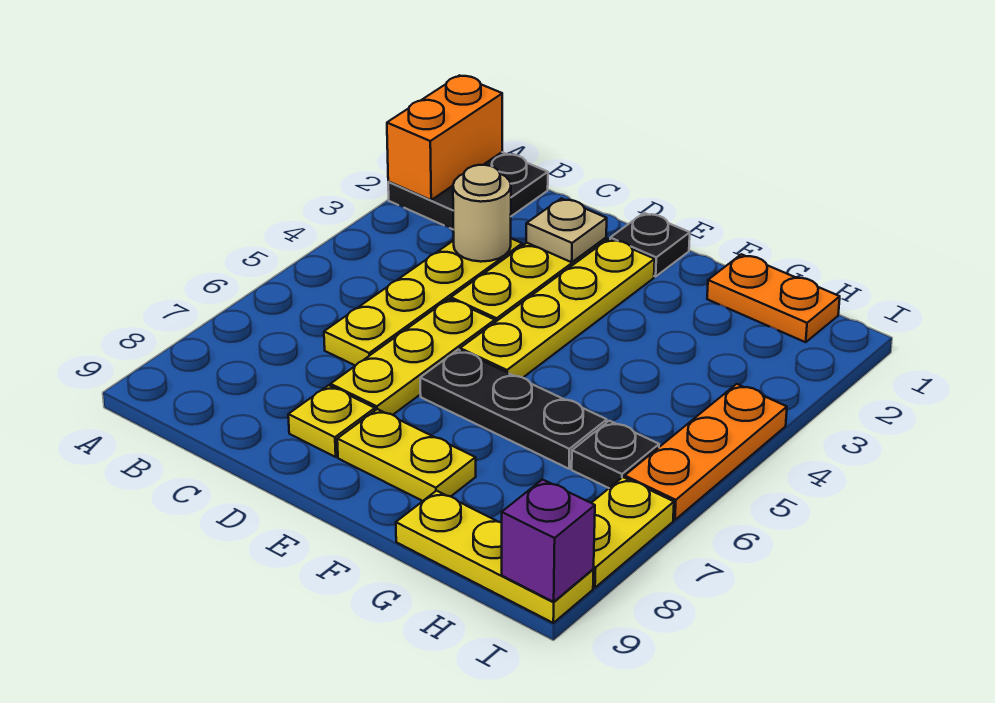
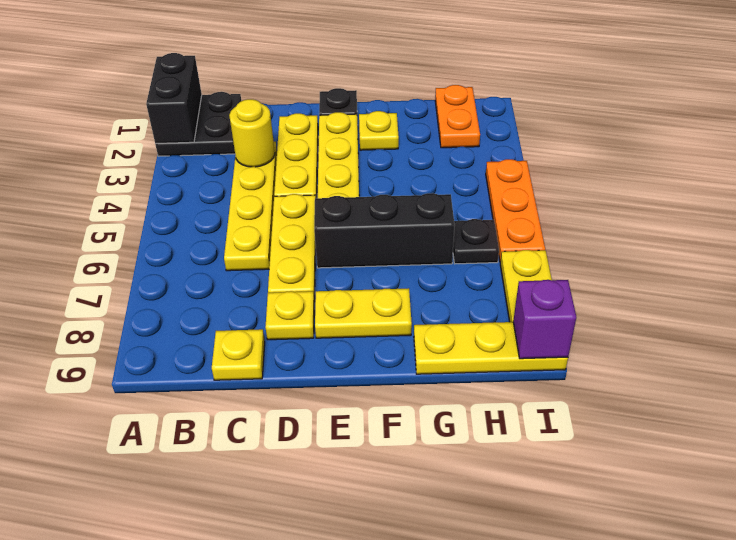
orange brick A1:A2 level 2 -> black brick A1:A2 level 2
tan round brick C3 level 2 -> yellow round brick C3 level 2
none -> yellow plate C9 level 1
tan plate D2 level 2 -> none
black plate E6:G6 level 1 -> black brick E6:G6 level 1
none -> yellow plate F2 level 1
orange plate G1:H1 level 1 -> orange plate H1:H2 level 1

